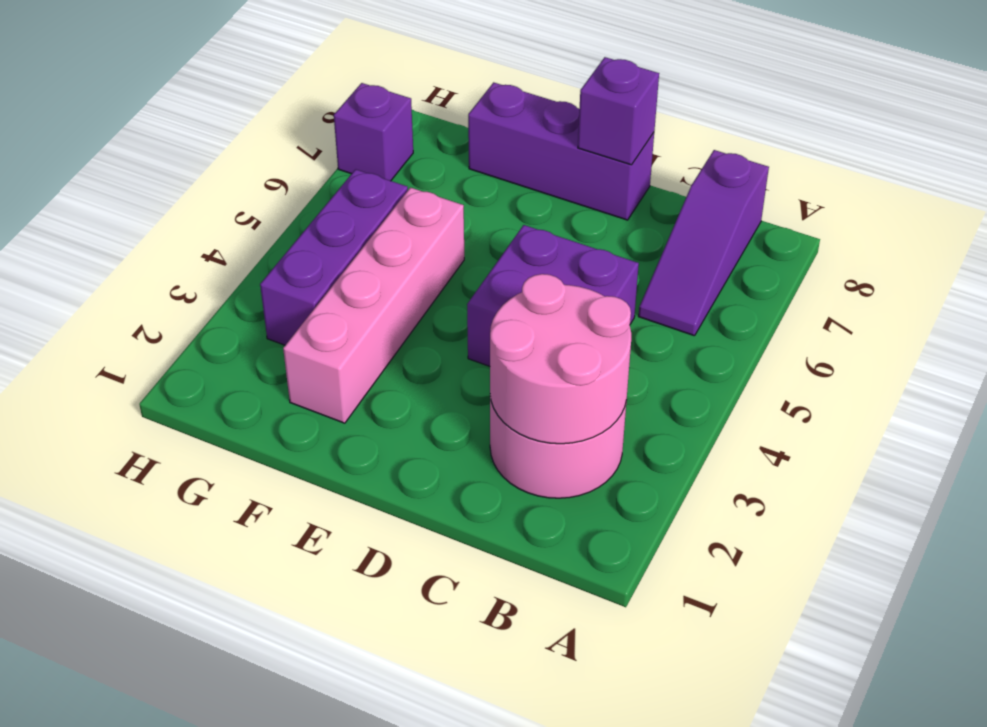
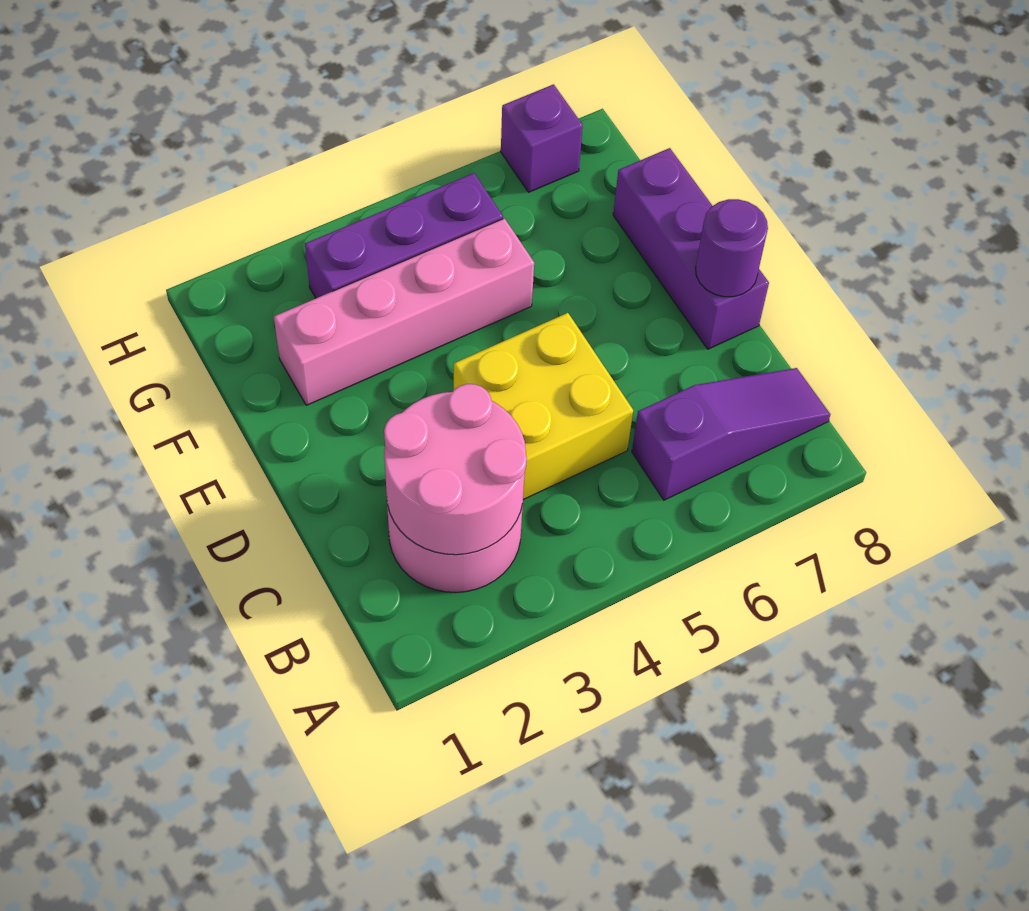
purple slope B6:B8 level 1 top 8 -> purple slope B6:B8 level 1 top 6
purple brick C4:D5 level 1 -> yellow brick C4:D5 level 1
purple brick D8 level 2 -> purple round brick D8 level 2

